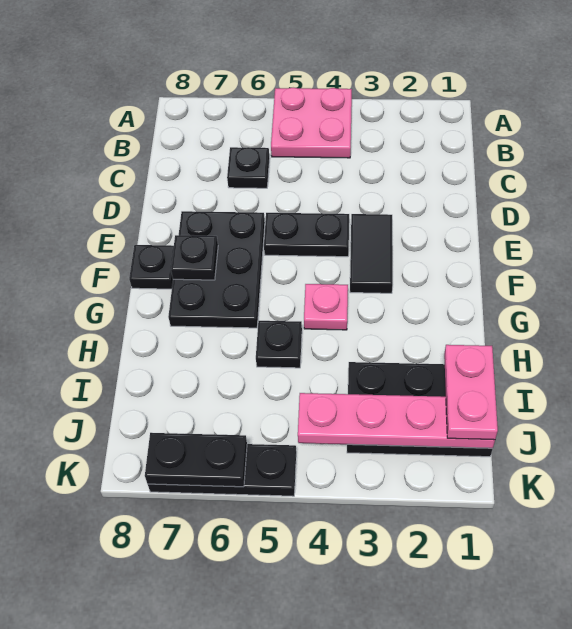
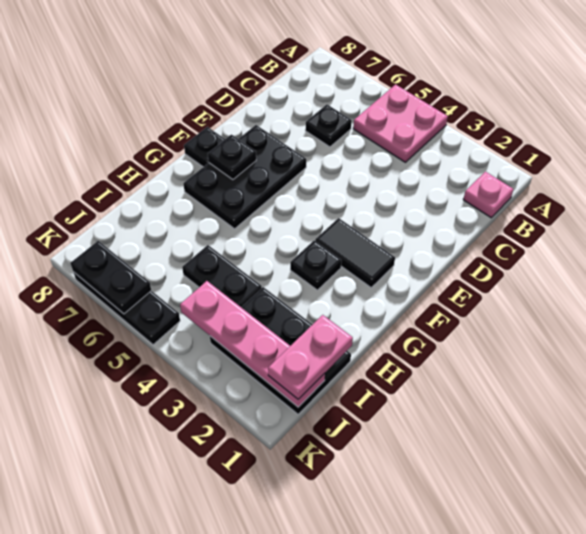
black tile E3:F3 level 1 -> black tile F2:F3 level 1
black plate E4:E5 level 1 -> black plate I4:I5 level 1
pink plate G4 level 1 -> pink plate B1 level 1
black plate H5 level 1 -> black plate G3 level 1

